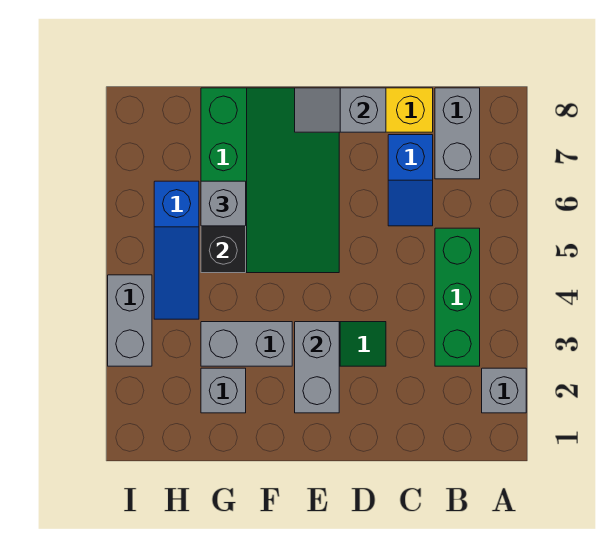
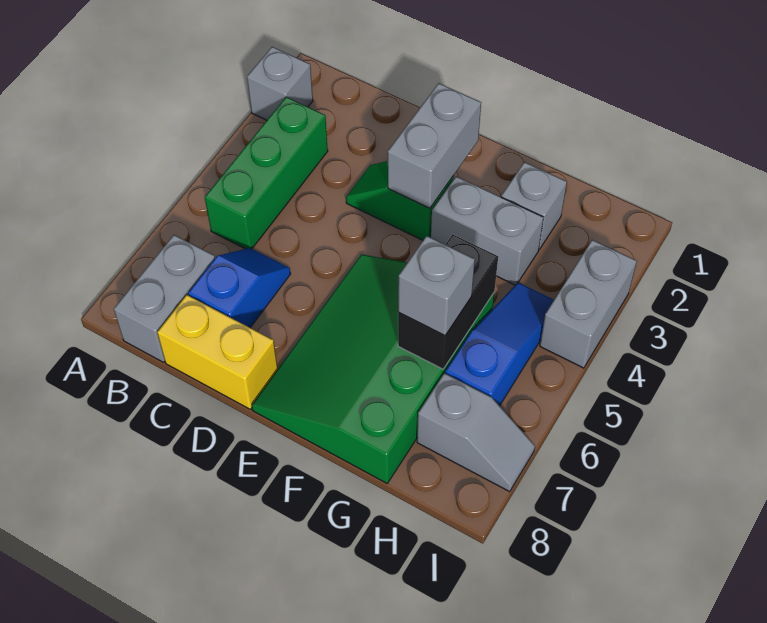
grey slope D8:E8 level 2 top D -> grey slope H7:I7 level 1 top H

